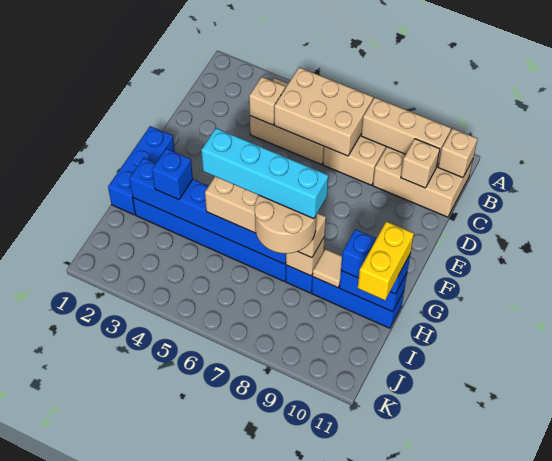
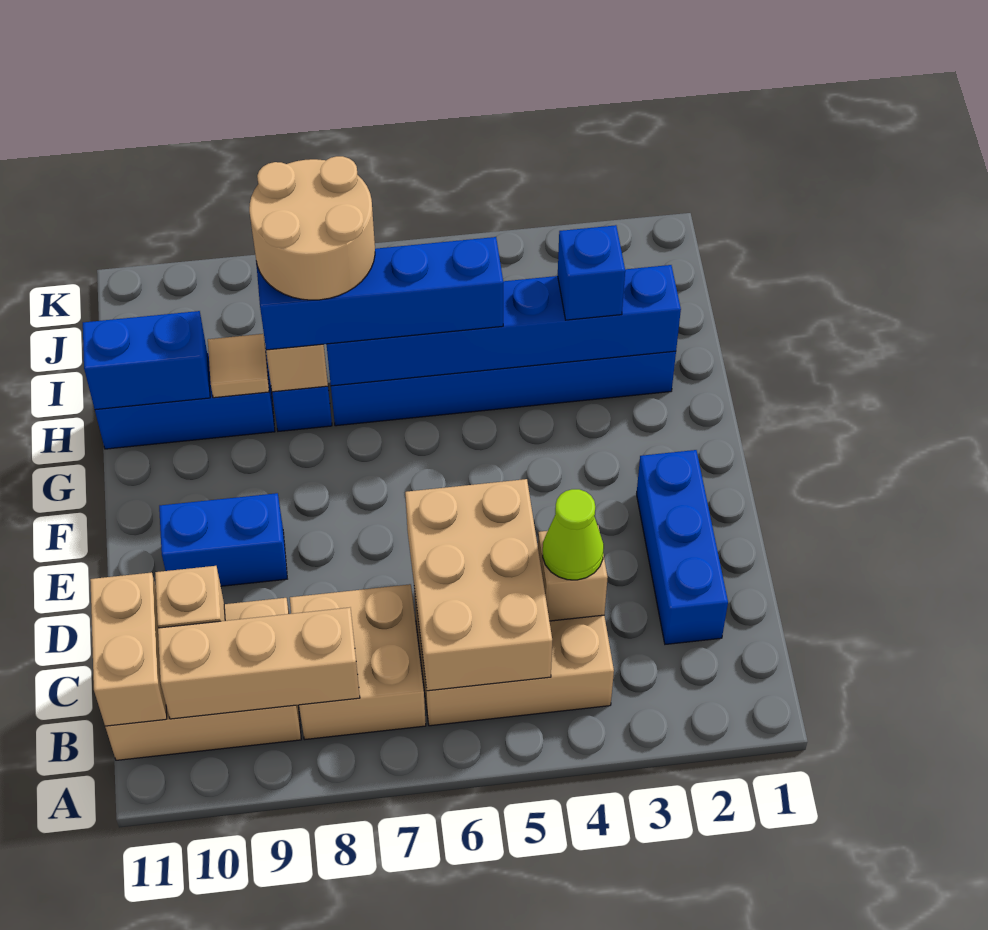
tan brick B5:C7 level 2 -> tan brick B5:D6 level 2
tan brick B11 level 2 -> tan brick B11:C11 level 2
none -> lime cone C4 level 3
blue brick F1:H1 level 1 -> blue brick C2:E2 level 1
tan brick H5:H8 level 3 -> blue brick H5:H8 level 3
cyan brick H5:H8 level 5 -> none
blue brick H10:H11 level 3 -> blue brick E9:E10 level 1
yellow brick H11:I11 level 4 -> none

